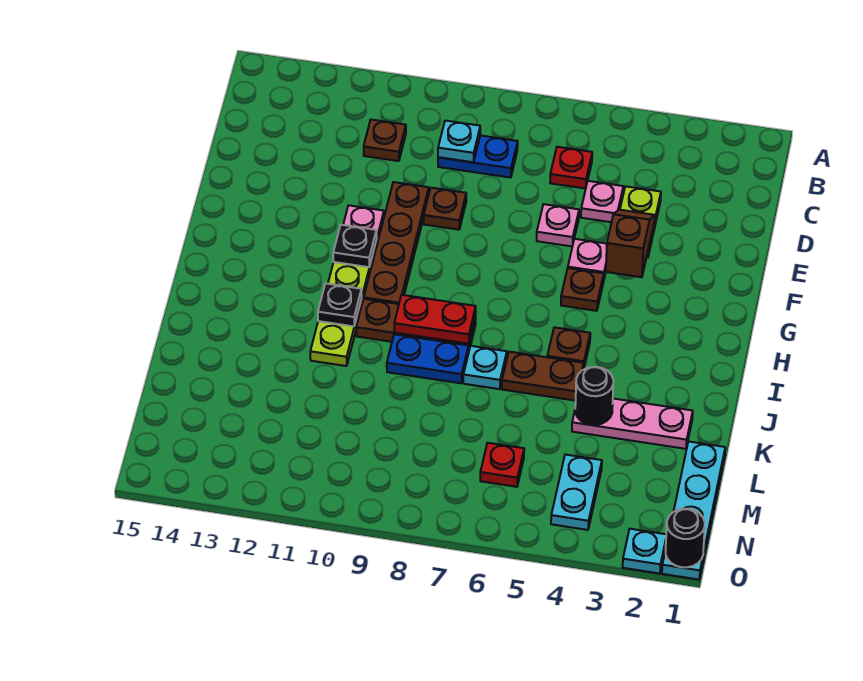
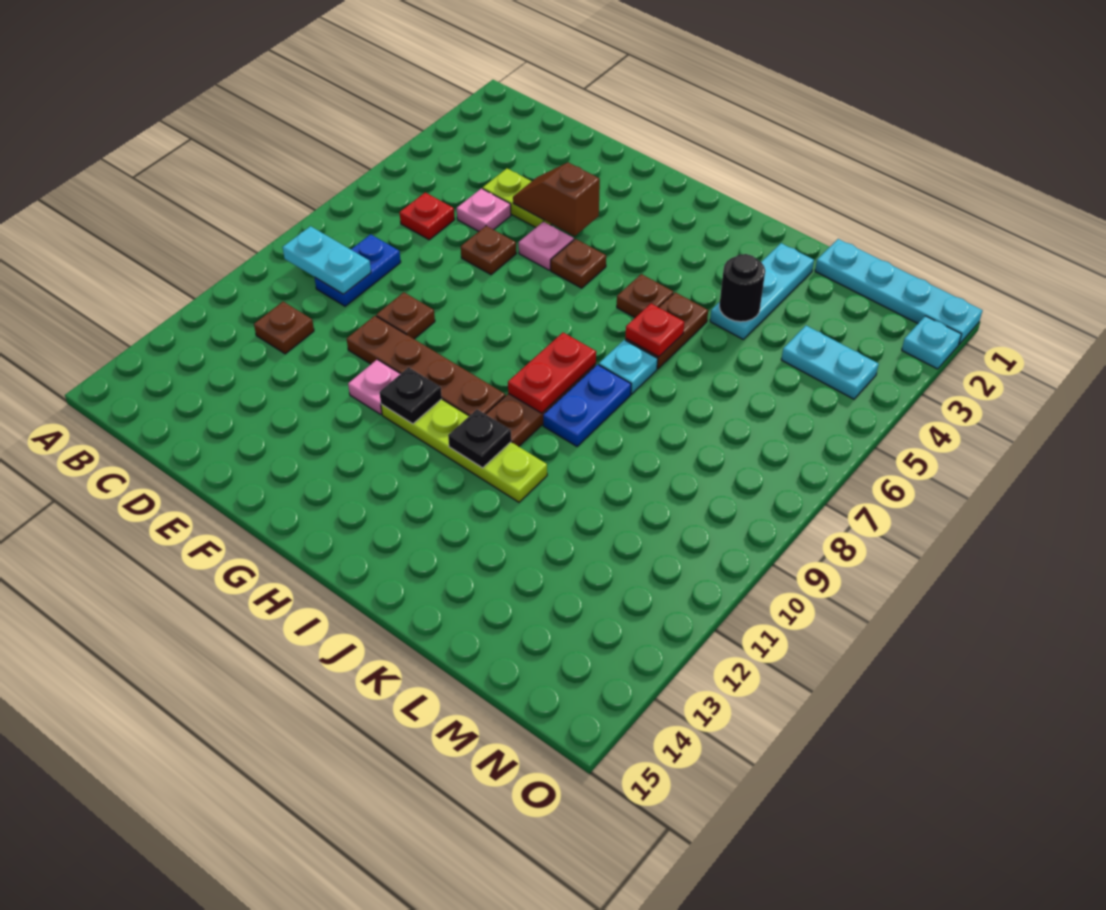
cyan plate C9 level 2 -> cyan plate B9:C9 level 2
pink plate E6 level 1 -> brown plate E6 level 1
pink plate K2:K4 level 1 -> cyan plate K2:K4 level 1
red plate M6 level 1 -> red plate J6 level 2
black round brick O1 level 2 -> none

